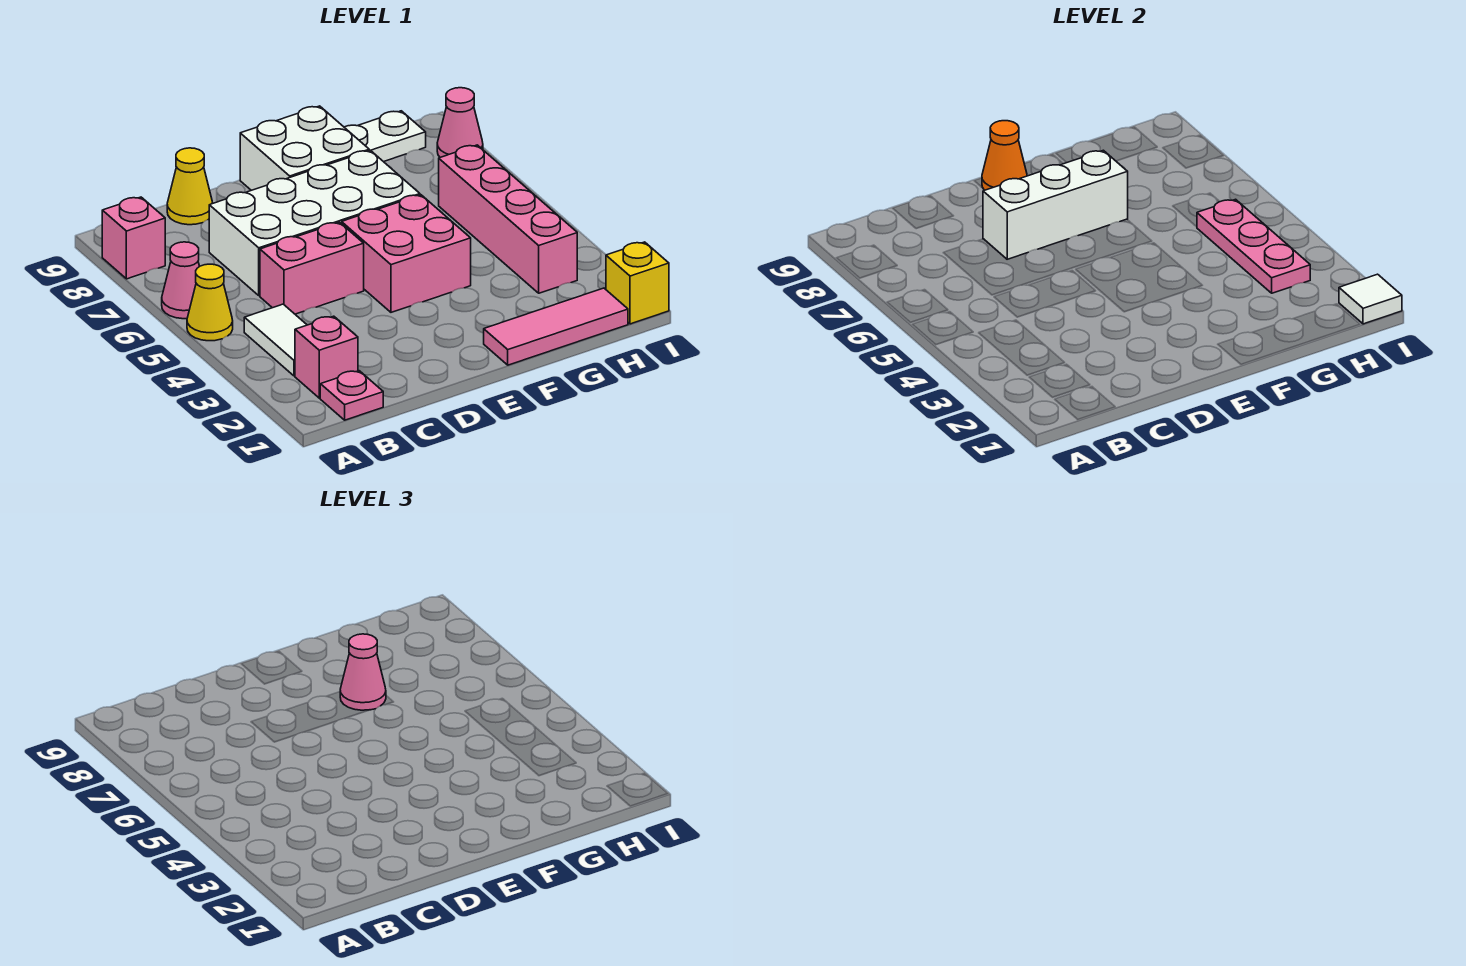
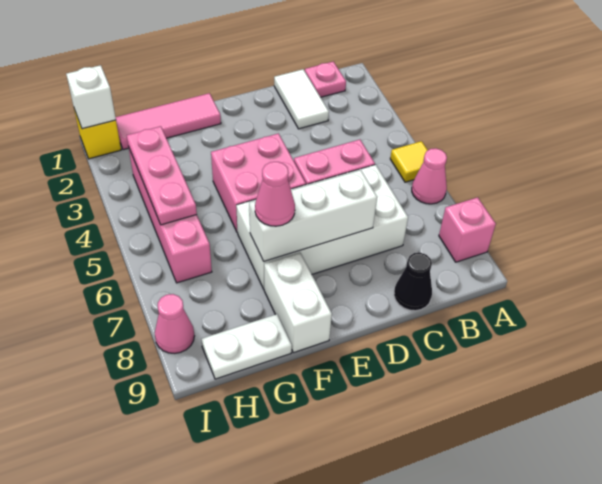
yellow cone A5 level 1 -> yellow tile A5 level 1
pink brick B2 level 1 -> none
white tile B3:B4 level 1 -> white tile C1:C2 level 1
yellow cone C9 level 1 -> black cone C9 level 1
white brick E8:F9 level 1 -> white brick F8:F9 level 1
orange cone E9 level 2 -> none
white tile I1 level 2 -> white brick I1 level 2

